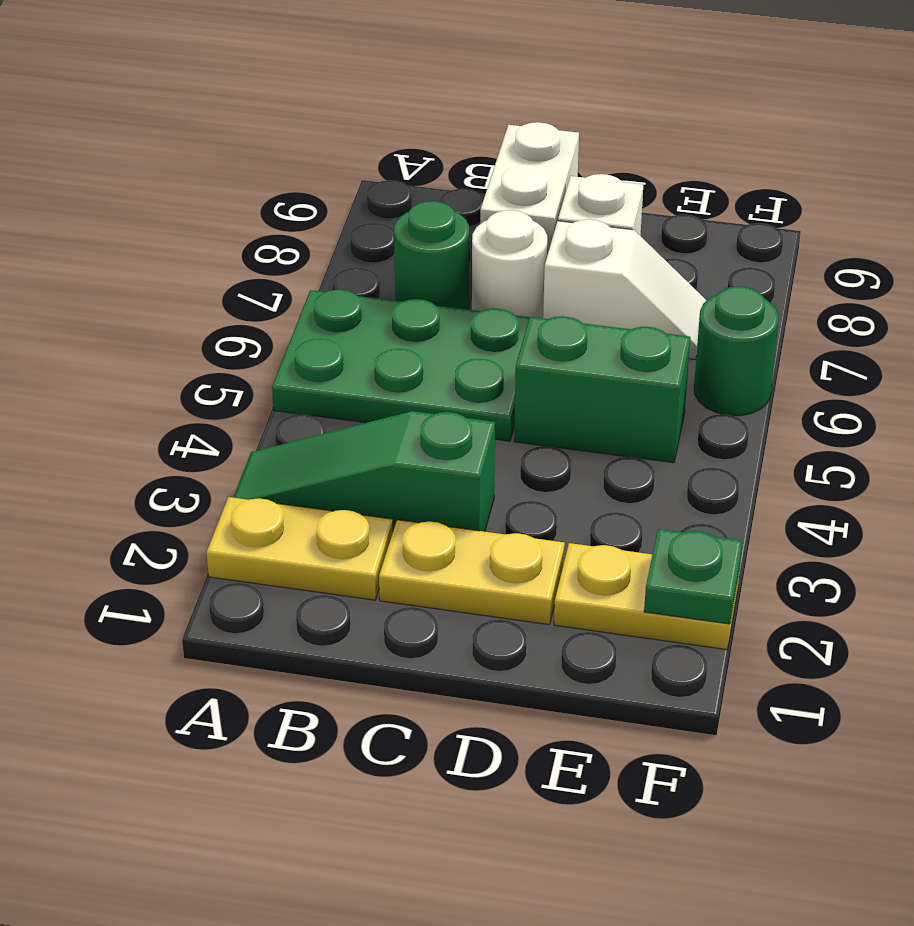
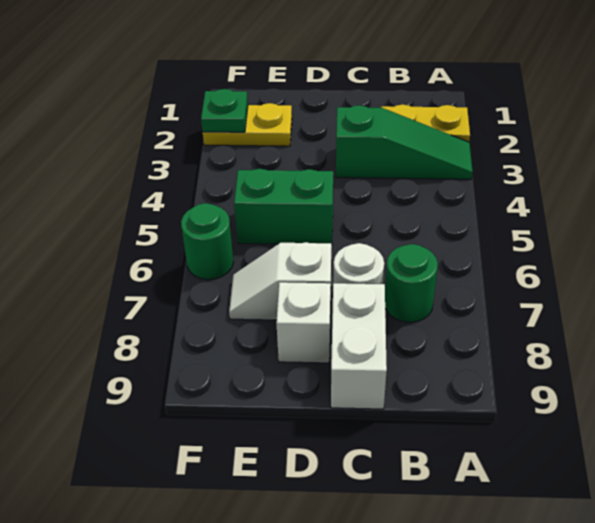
green plate A5:C6 level 1 -> none
yellow plate C2:D2 level 1 -> none

